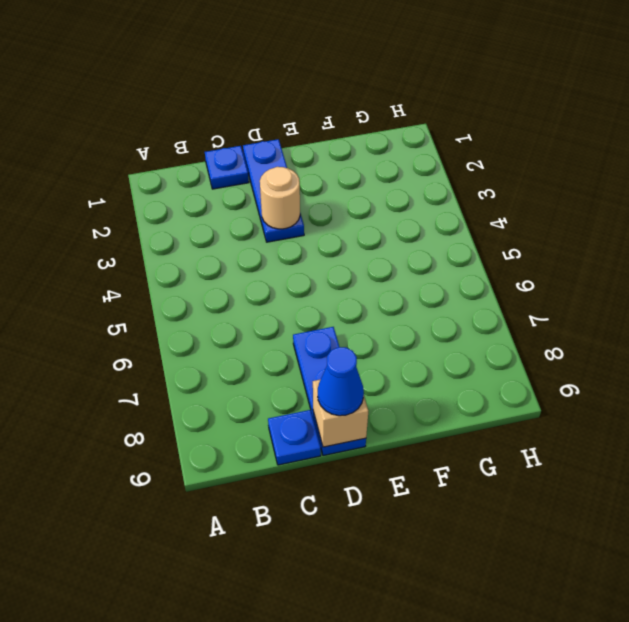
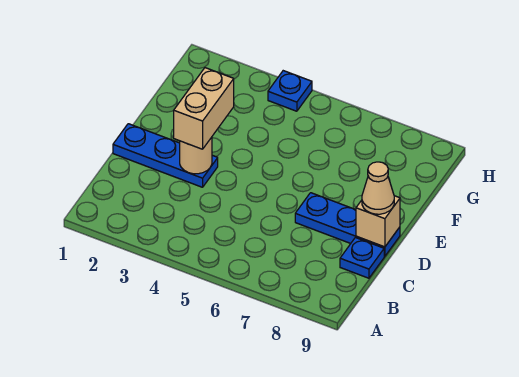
blue plate C1 level 1 -> blue plate H4 level 1
none -> tan brick D3:E3 level 3
blue cone D9 level 3 -> tan cone D9 level 3

